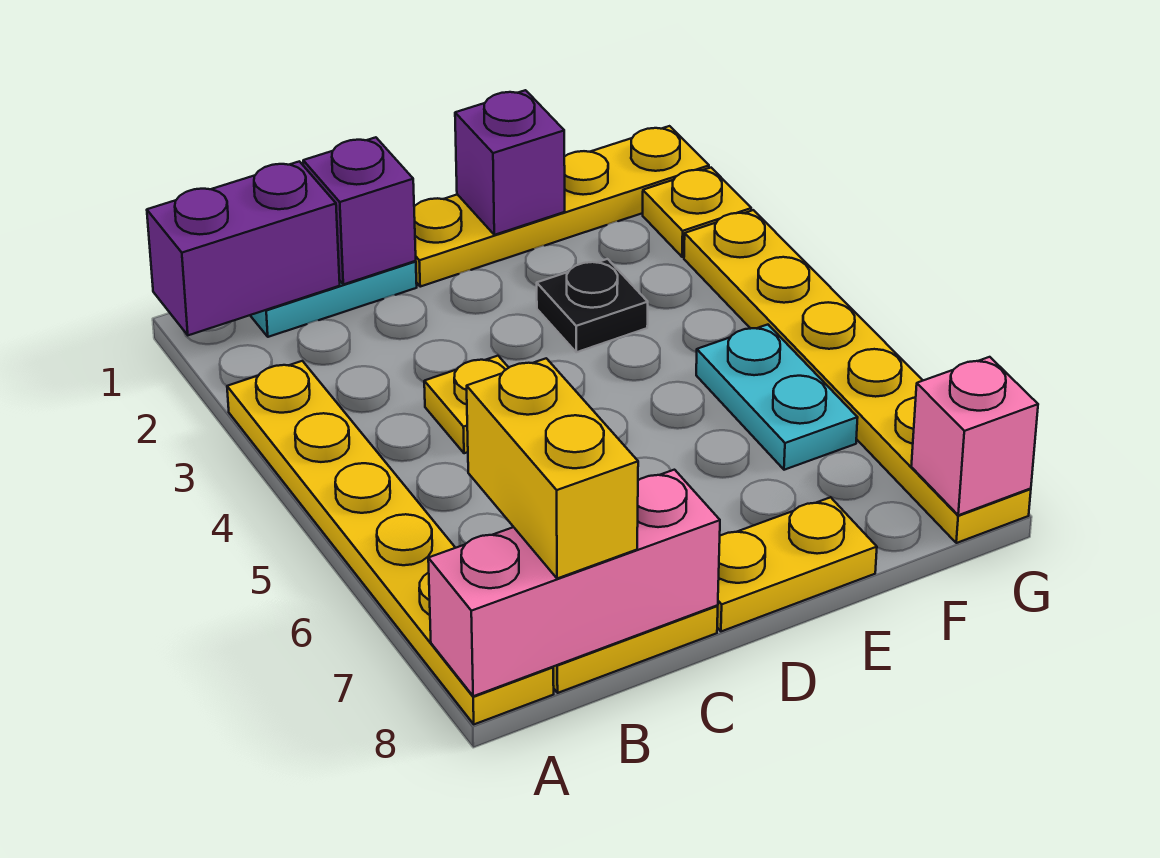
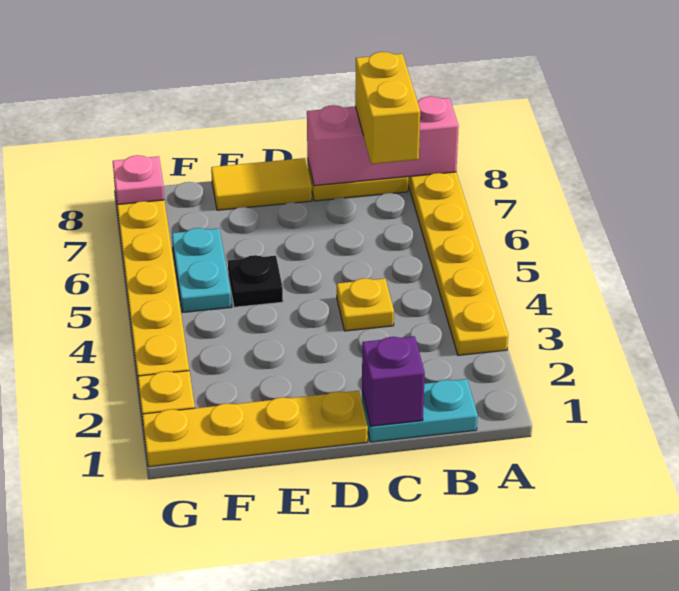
purple brick A1:B1 level 2 -> none
yellow plate D8:E8 level 1 -> yellow tile D8:E8 level 1
purple brick E1 level 2 -> none
black plate E3 level 1 -> black plate E5 level 1
pink brick G8 level 2 -> pink plate G8 level 2

